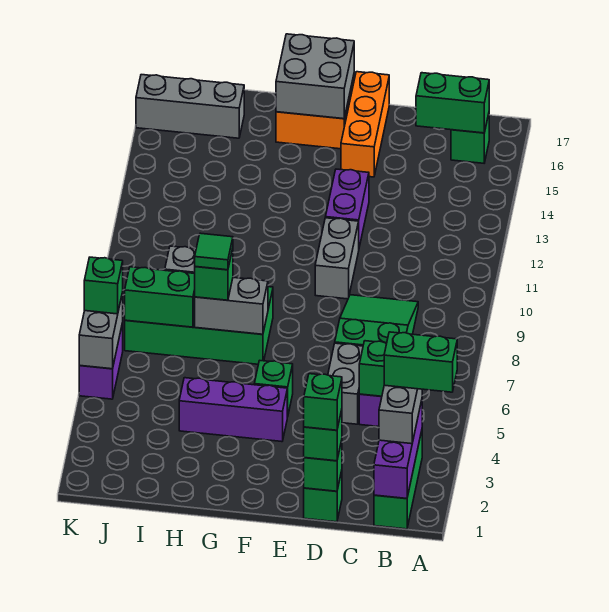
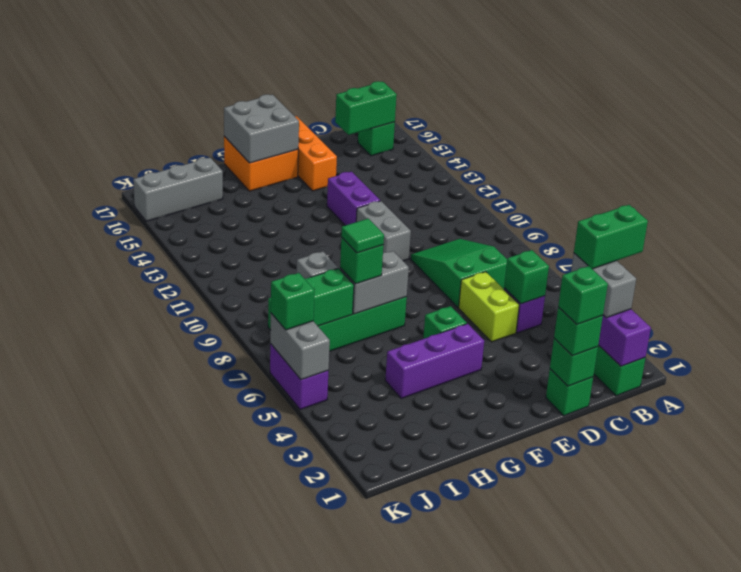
grey brick D5:D6 level 1 -> lime brick D5:D6 level 1

